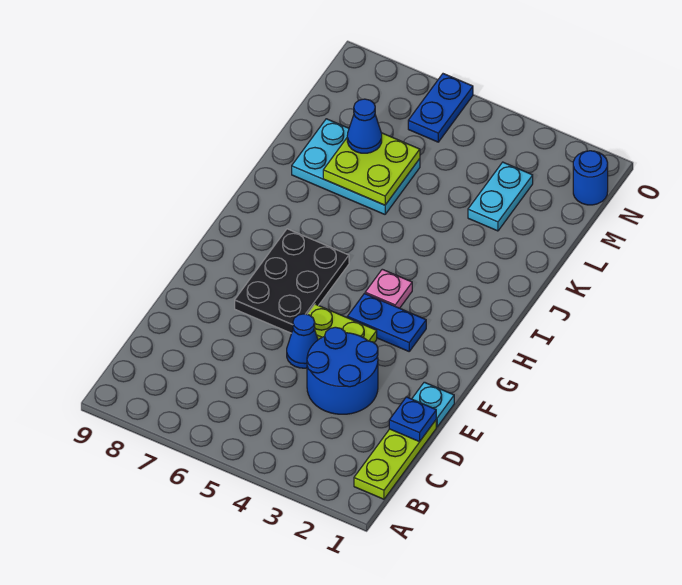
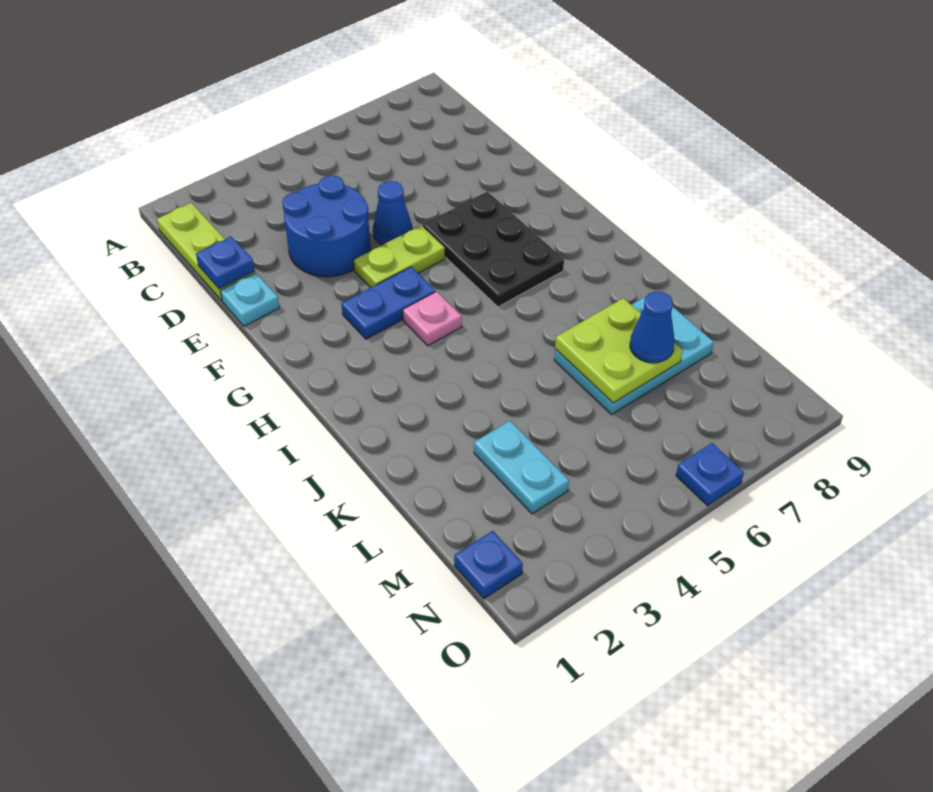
blue round brick N1 level 1 -> blue plate N1 level 1
blue plate N6:O6 level 1 -> blue plate O6 level 1

